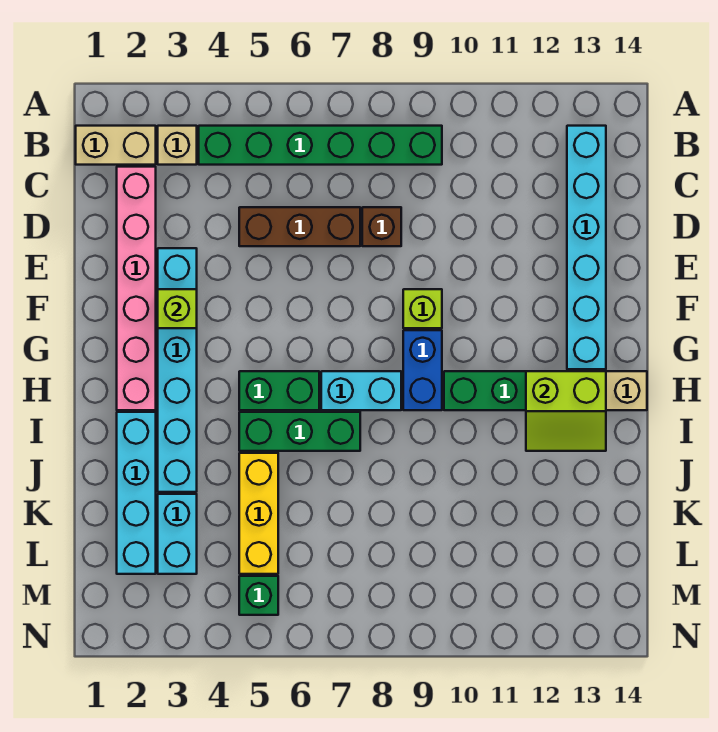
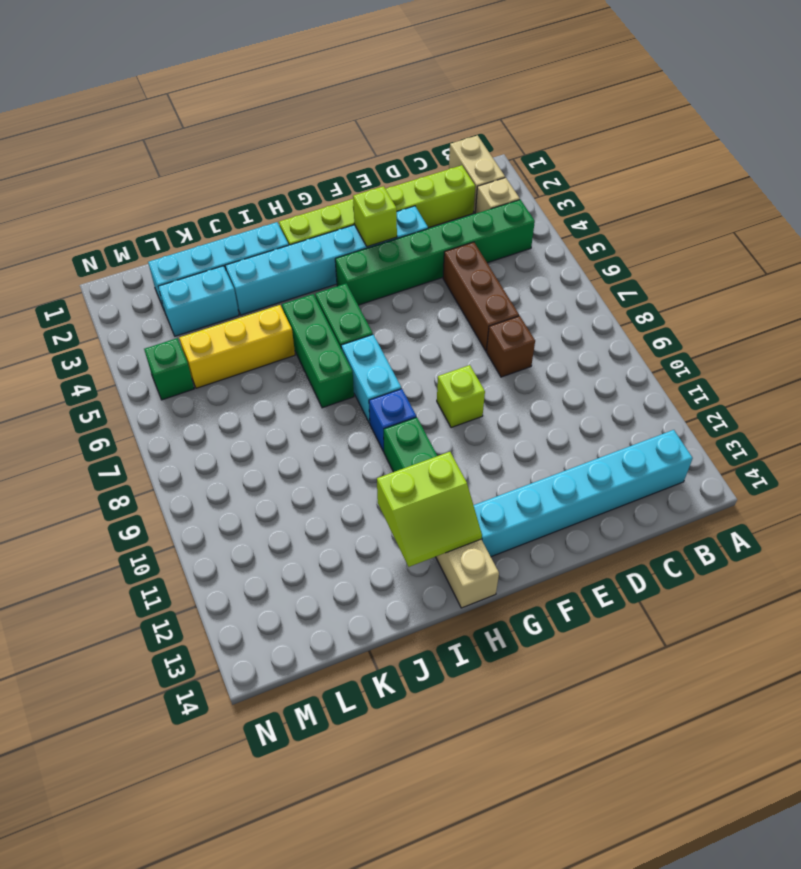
green brick B4:B9 level 1 -> green brick B4:G4 level 1
pink brick C2:H2 level 1 -> lime brick C2:H2 level 1
blue brick G9:H9 level 1 -> blue brick H9 level 1
lime slope H12:I13 level 2 top H -> lime slope H12:I13 level 2 top 12

